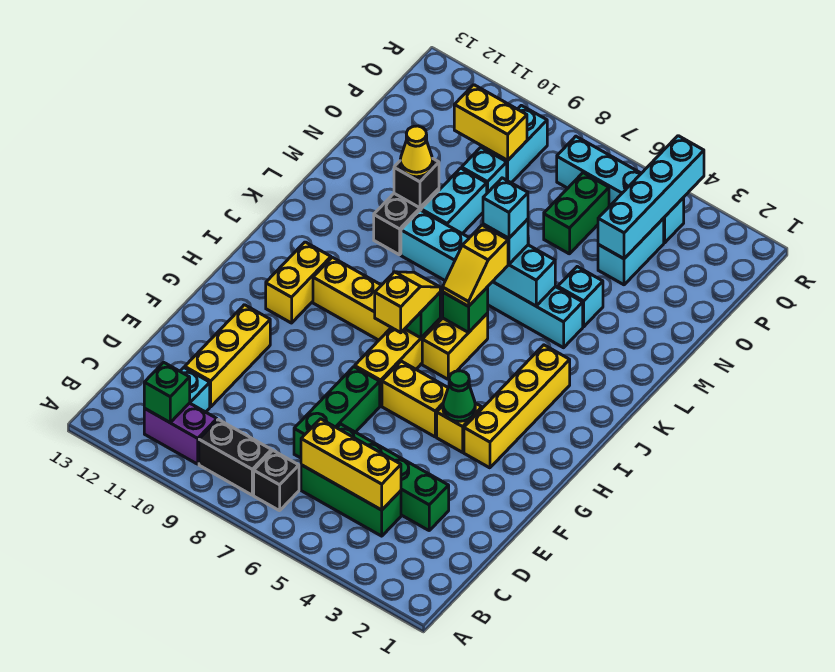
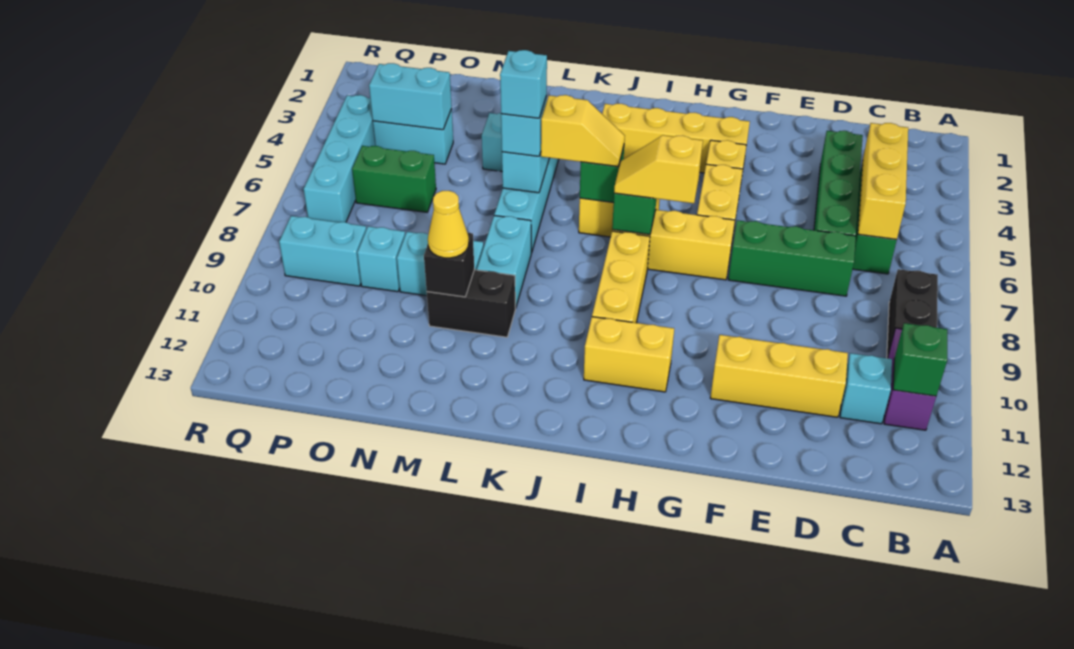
black brick B7 level 1 -> none
green cone G4 level 2 -> none
cyan brick O4:R4 level 2 -> cyan brick O4:P4 level 2
yellow brick P9:P10 level 2 -> none

